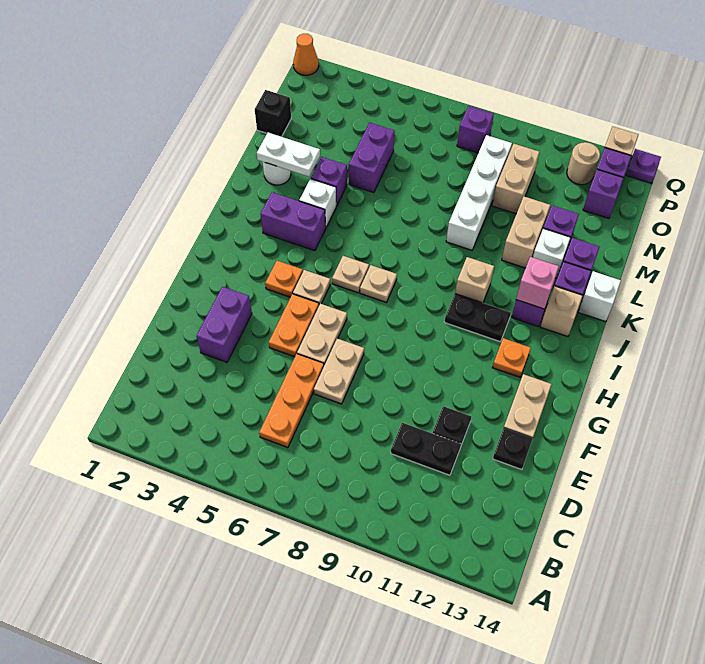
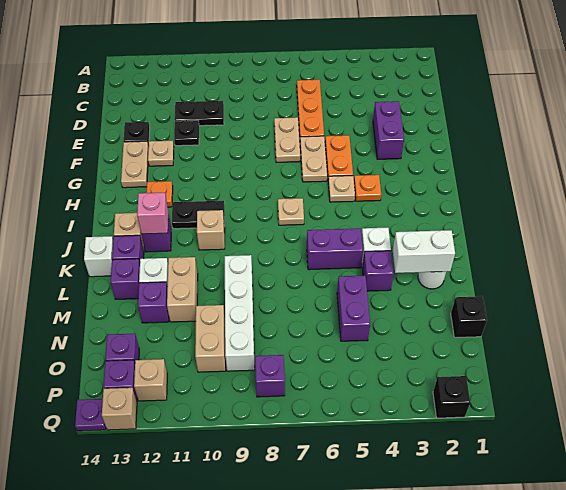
tan plate I6 level 1 -> tan plate F12 level 1
purple brick J3:J4 level 1 -> purple brick K5:K6 level 1
white plate L2:L3 level 2 -> white brick L2:L3 level 2
tan round brick P12 level 1 -> tan brick P12 level 1
orange cone Q1 level 1 -> none
none -> black brick Q2 level 1

